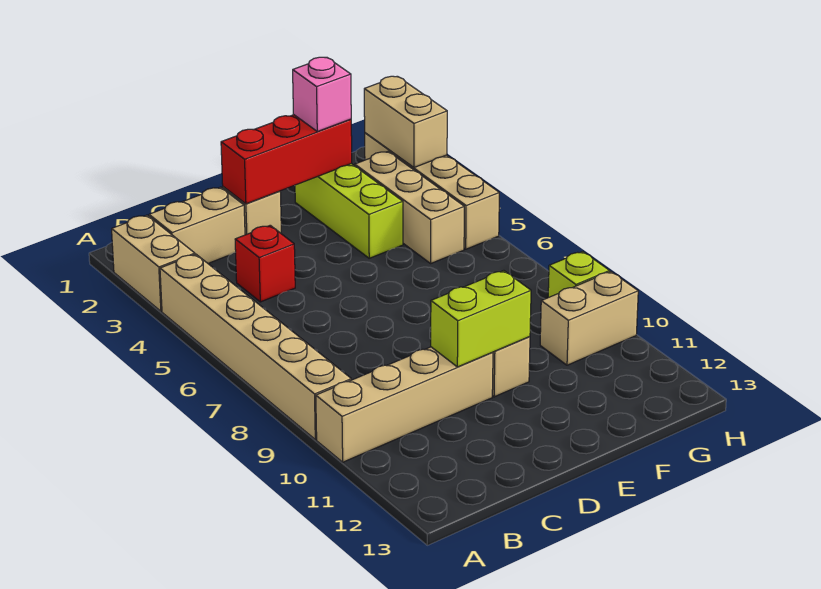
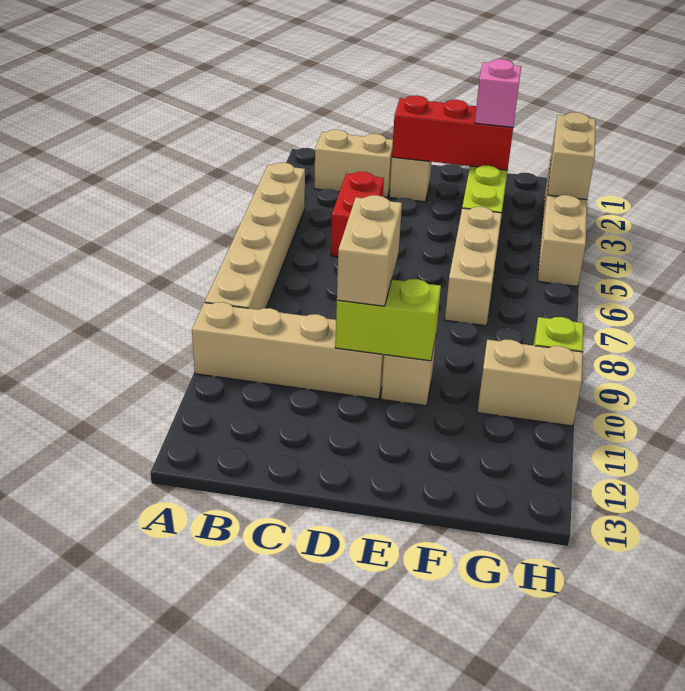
tan brick A2:A3 level 1 -> tan brick D9:D10 level 3
red brick C4 level 1 -> red brick C4:C5 level 1
tan brick G3:G5 level 1 -> tan brick F5:F7 level 1

